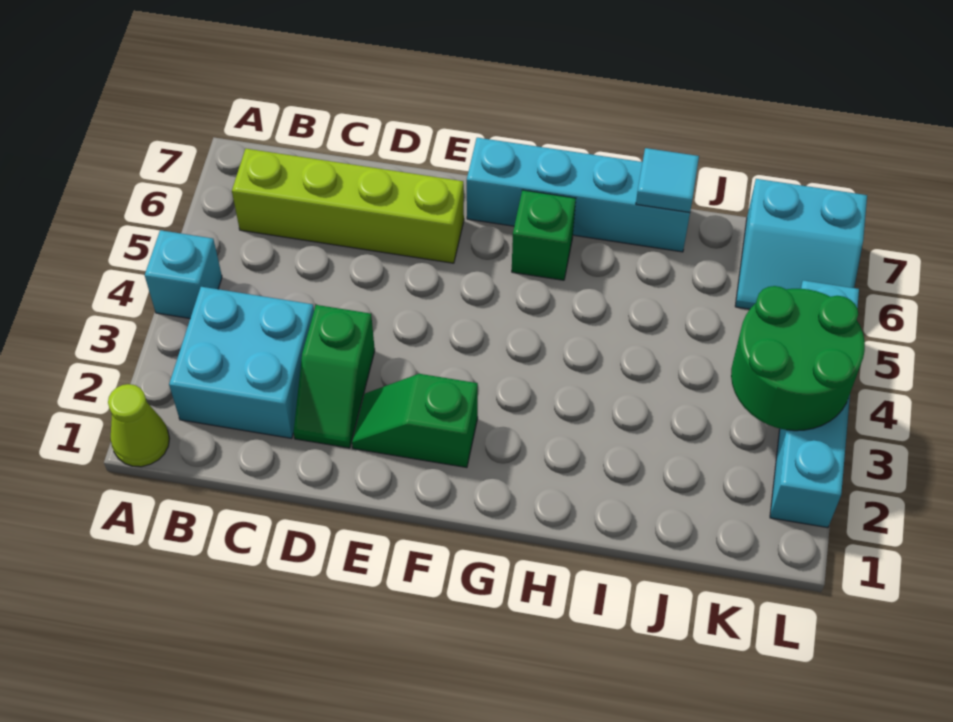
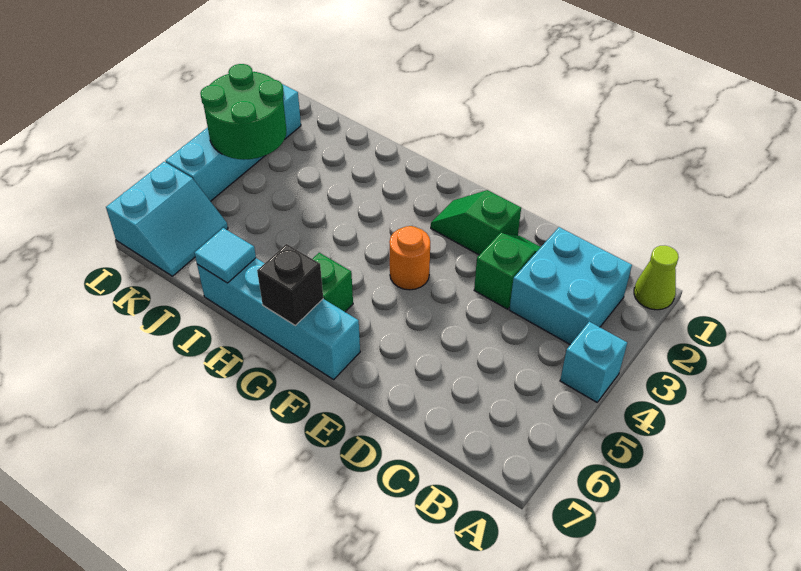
lime brick B6:E6 level 1 -> none
green slope E2:F2 level 1 top F -> green slope E2:F2 level 1 top E
none -> orange round brick F4 level 1
none -> black brick G7 level 2
cyan slope K6:L7 level 1 top 7 -> cyan slope K6:L7 level 1 top L

